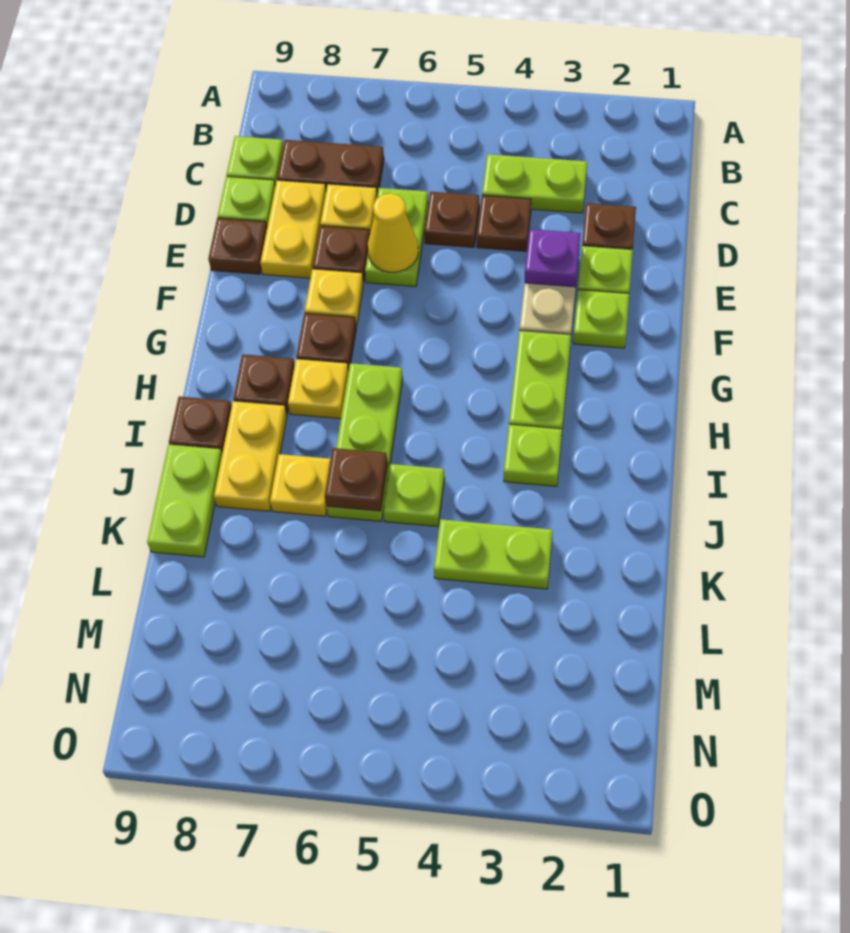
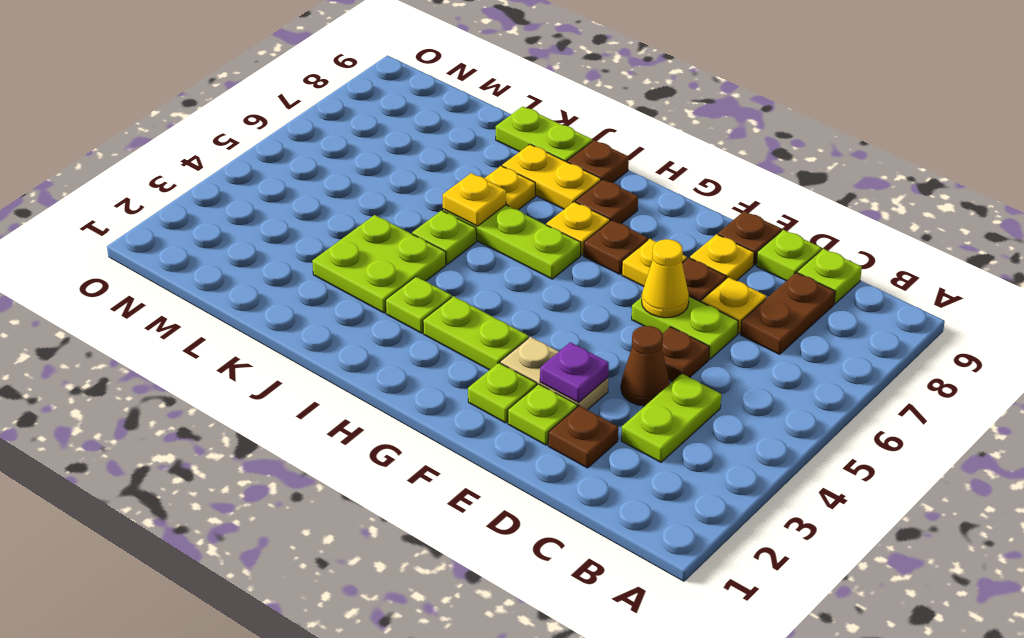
brown plate D4 level 1 -> brown cone D4 level 1
yellow plate D8:E8 level 1 -> yellow plate E8 level 1
brown plate J6 level 2 -> yellow plate J6 level 2
lime plate K3:K4 level 1 -> lime plate J3:K4 level 1

